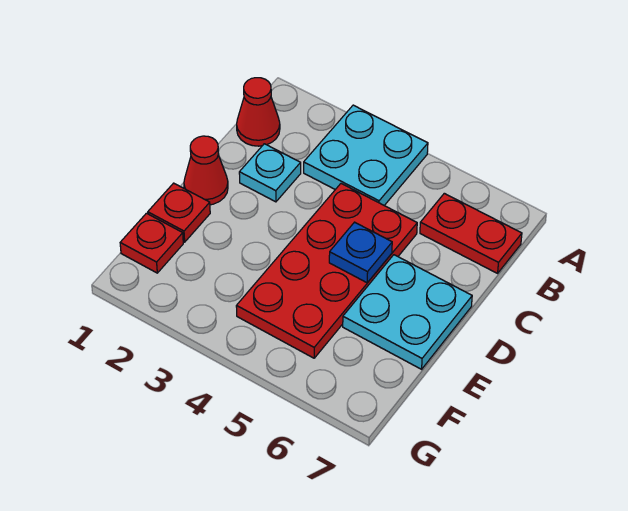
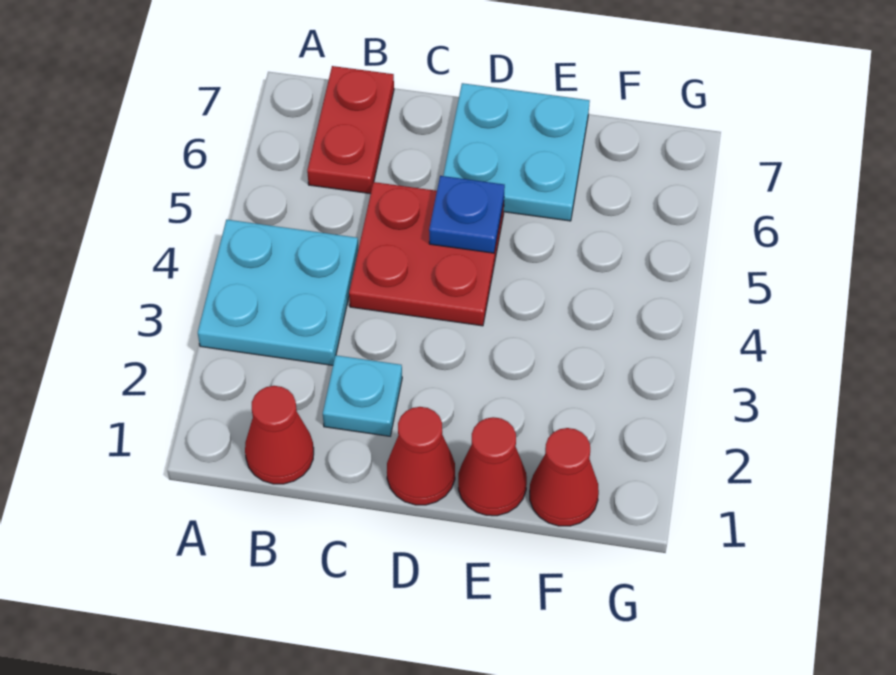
red plate C4:F5 level 1 -> red plate C4:D5 level 1
red plate E1 level 1 -> red cone E1 level 1
red plate F1 level 1 -> red cone F1 level 1

